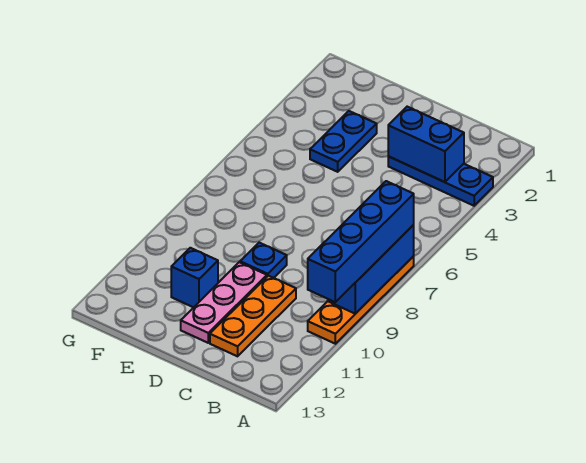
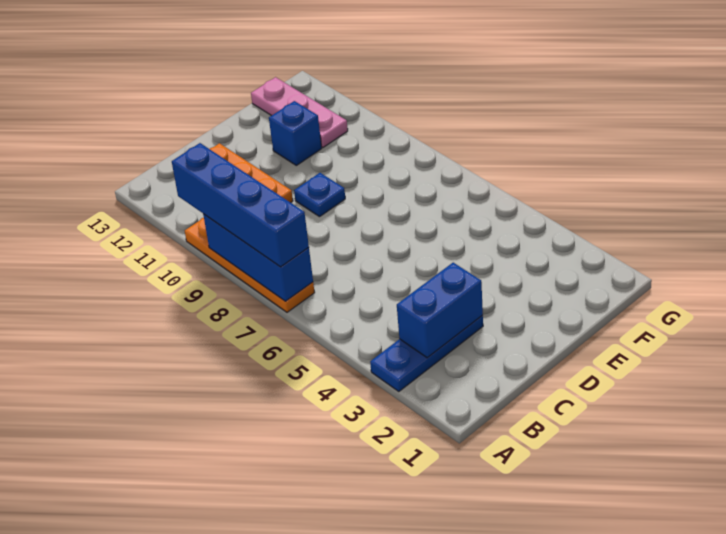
pink plate D10:D12 level 1 -> pink plate F11:F13 level 1
blue plate E3:E4 level 1 -> none

